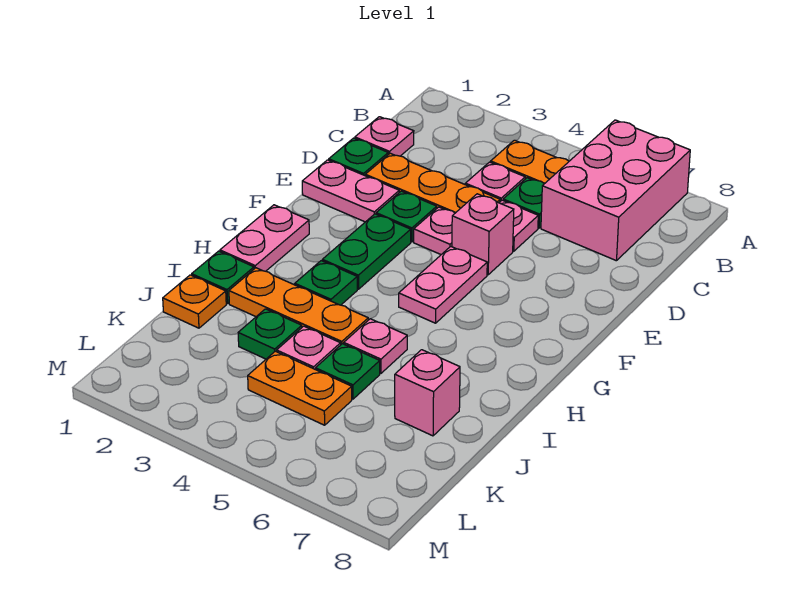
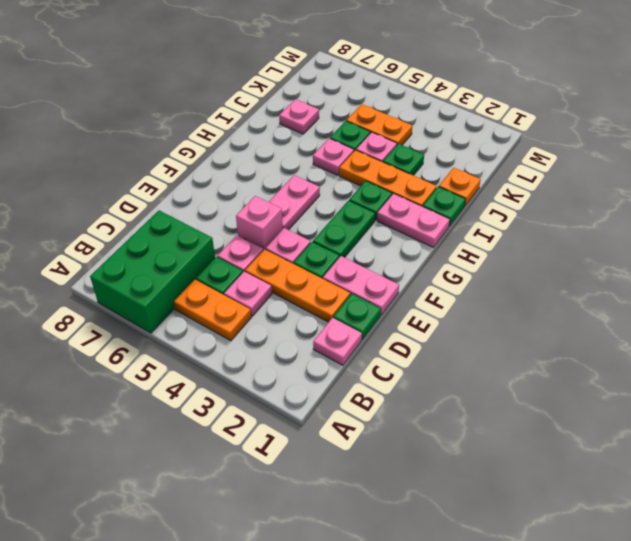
pink brick A6:C7 level 1 -> green brick A6:C7 level 1
pink plate G1:H1 level 1 -> pink plate H1:H2 level 1
pink brick J7 level 1 -> pink plate J7 level 1

